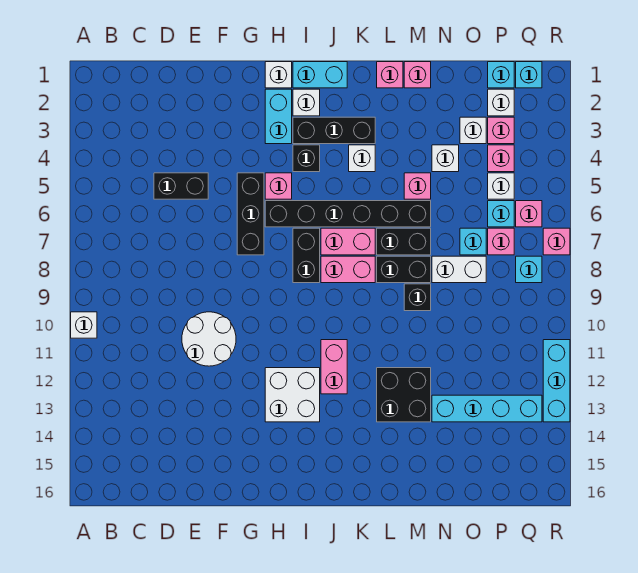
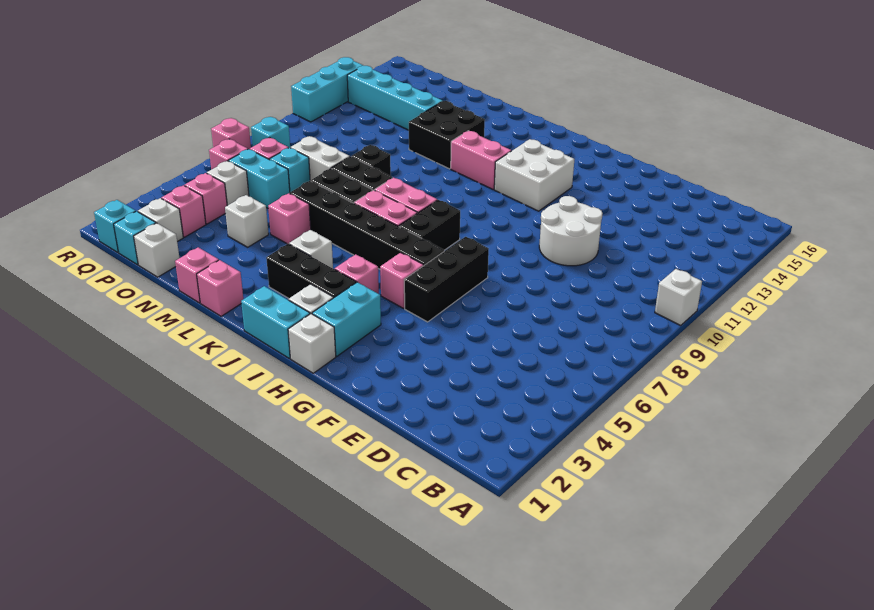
black brick D5:E5 level 1 -> none
black brick I4 level 1 -> pink brick I4 level 1
pink brick J11:J12 level 1 -> pink brick J12:K12 level 1
white brick O3 level 1 -> white brick O1 level 1
cyan brick P6 level 1 -> cyan brick O6:P6 level 1

